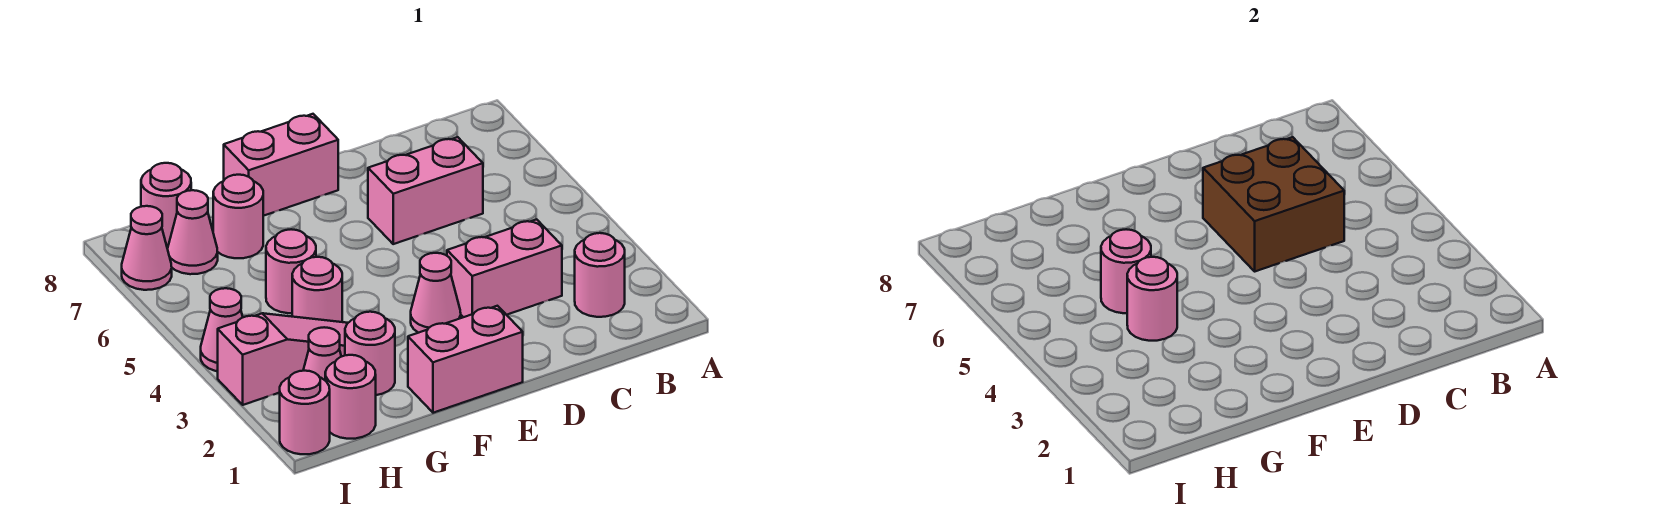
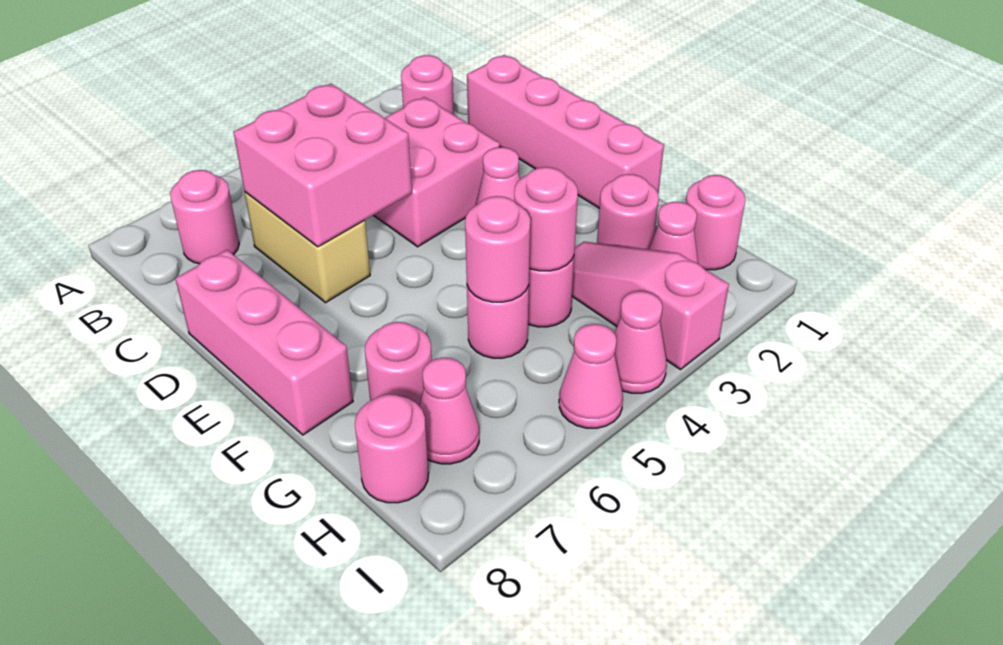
pink brick C3:D3 level 1 -> pink brick C3:D4 level 1
brown brick C5:D6 level 2 -> pink brick C5:D6 level 2
pink brick C6:D6 level 1 -> tan brick C6:D6 level 1
pink brick E1:F1 level 1 -> pink brick C1:F1 level 1
pink brick E8:F8 level 1 -> pink brick D8:F8 level 1
pink round brick I1 level 1 -> pink round brick B7 level 1
pink cone I7 level 1 -> pink cone I5 level 1

